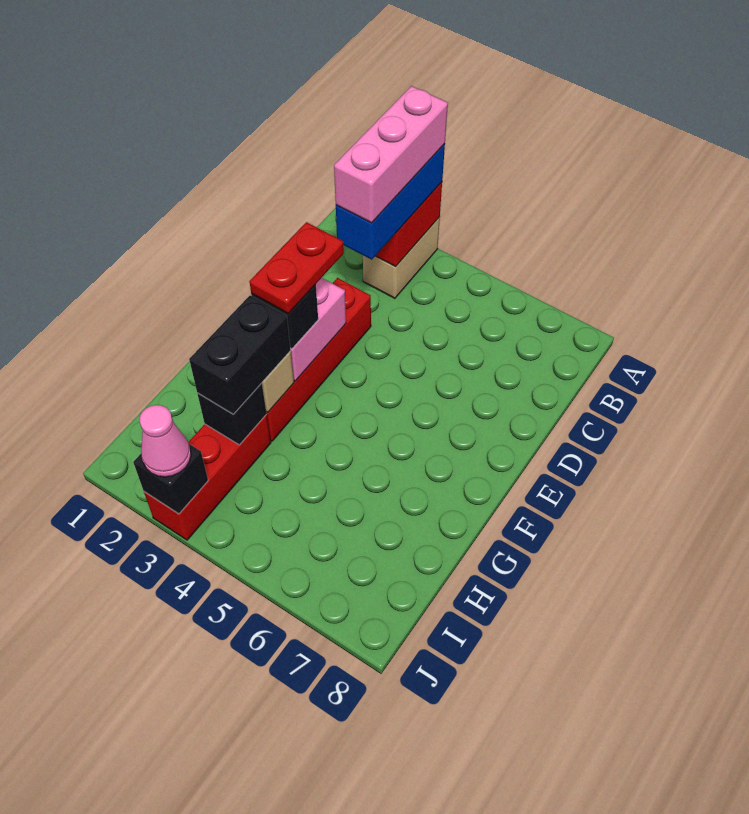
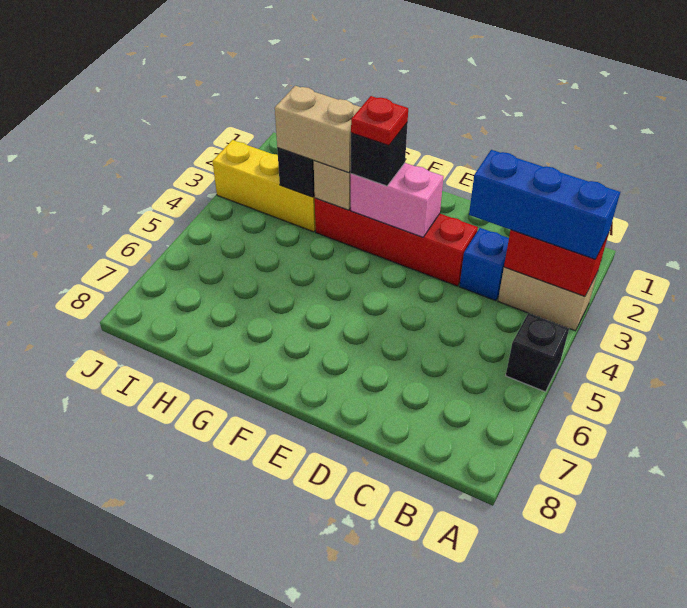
pink brick A3:C3 level 4 -> none
none -> blue brick C3 level 1
red plate E3:F3 level 4 -> red plate F3 level 4
black brick G3:H3 level 3 -> tan brick G3:H3 level 3
red brick H3:J3 level 1 -> yellow brick H3:J3 level 1
black brick J3 level 2 -> black brick A5 level 1
pink cone J3 level 3 -> none

